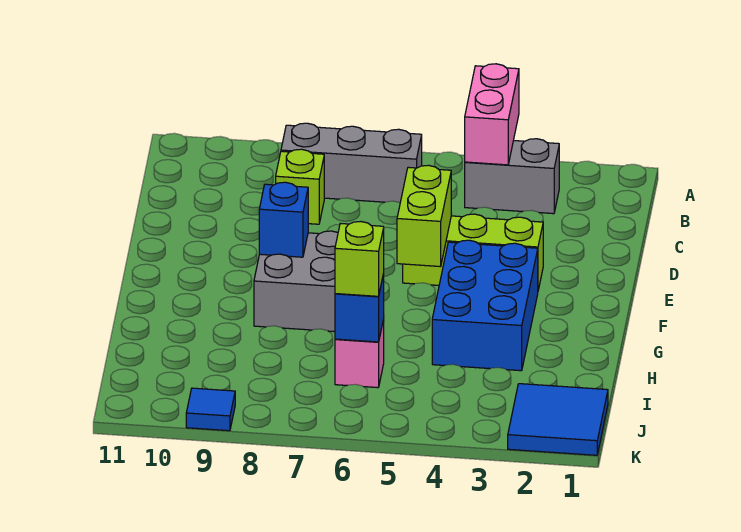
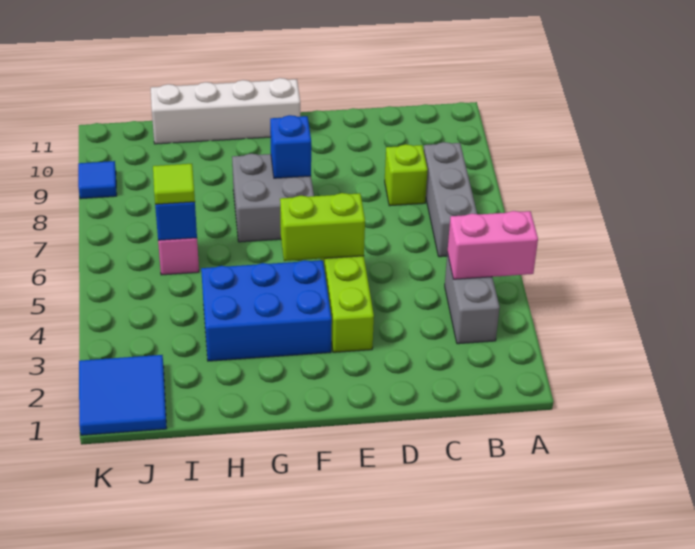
none -> white brick F11:I11 level 1
lime brick I6 level 3 -> lime tile I6 level 3

